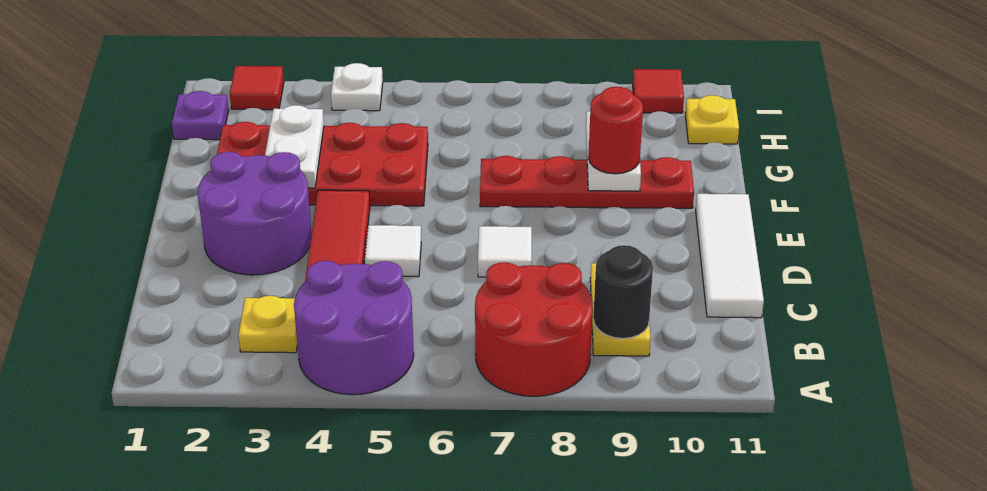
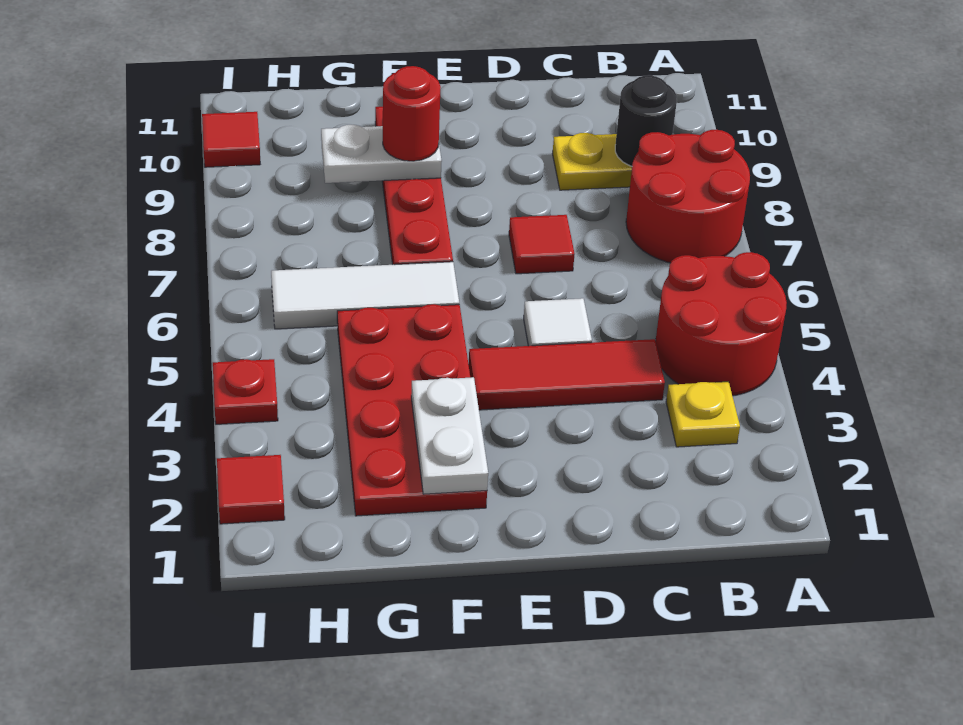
purple round brick A4:B5 level 1 -> red round brick A4:B5 level 1
white tile C11:E11 level 1 -> white tile F6:H6 level 1
purple round brick D2:E3 level 1 -> none
white tile D7 level 1 -> red tile D7 level 1
white plate F3:G3 level 2 -> white plate F2:F3 level 2
purple plate H1 level 1 -> none
yellow plate H11 level 1 -> none
white plate I4 level 1 -> red plate I4 level 1

